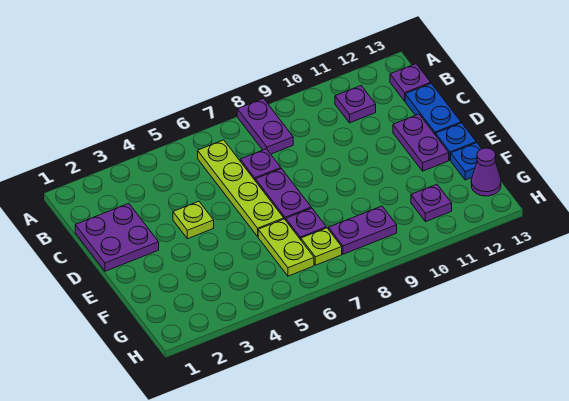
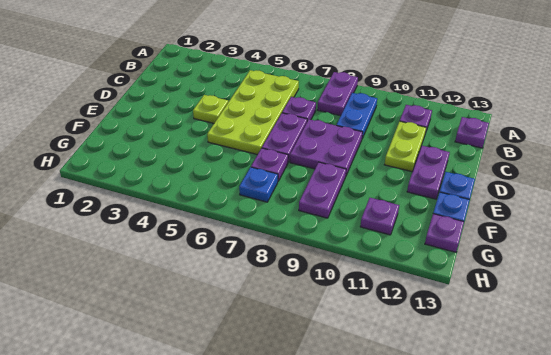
lime plate B6:E6 level 1 -> lime plate B5:E6 level 1
purple plate C1:D2 level 1 -> purple plate D8:E9 level 1
blue plate C13:D13 level 1 -> blue plate B9:C9 level 1
lime plate F6:G6 level 1 -> lime plate C11:D11 level 1
lime plate G7 level 1 -> blue plate G7 level 1
purple plate G8:G9 level 1 -> purple plate F9:G9 level 1
purple cone G13 level 1 -> purple plate G13 level 1

